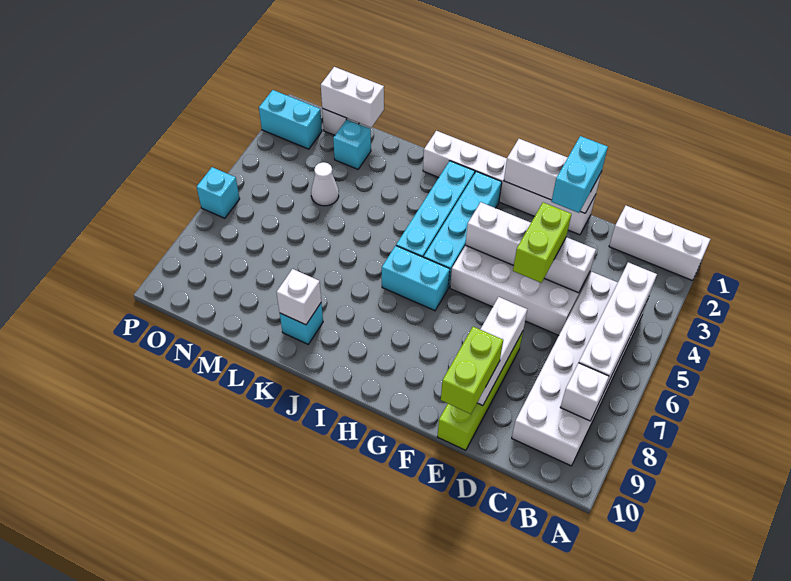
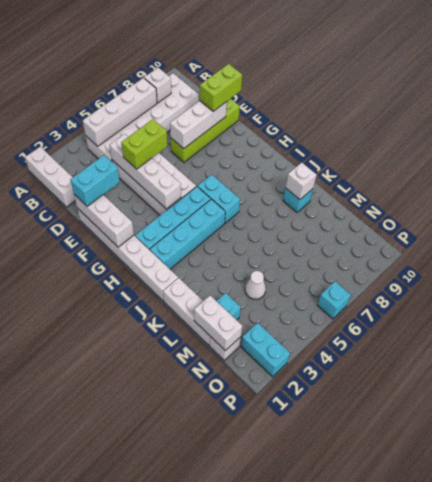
none -> white brick K1:M1 level 1

